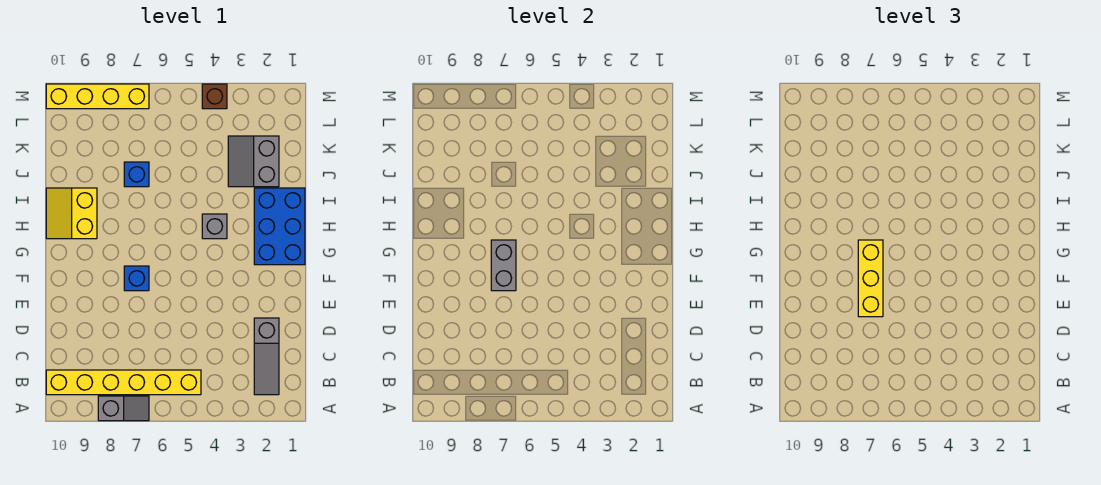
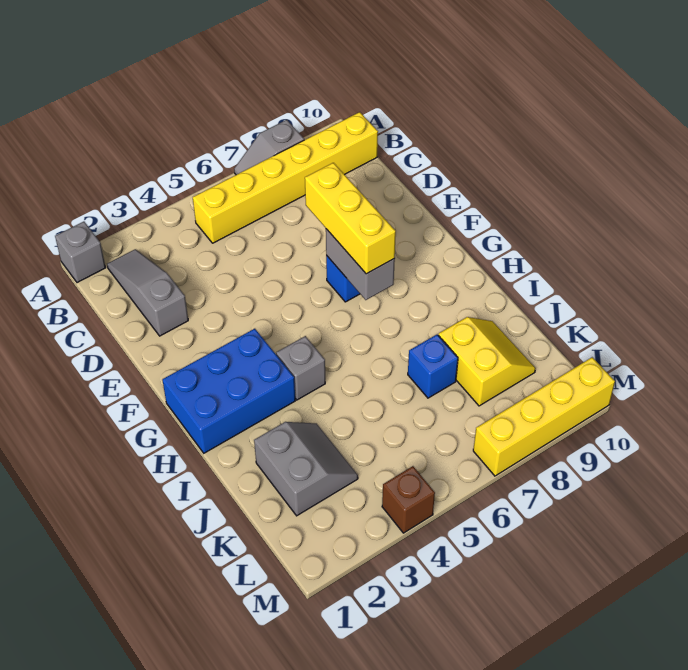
none -> grey brick A1 level 1
blue brick G1:I2 level 1 -> blue brick G1:H3 level 1
yellow slope H9:I10 level 1 top 9 -> yellow slope J8:K9 level 1 top 8

